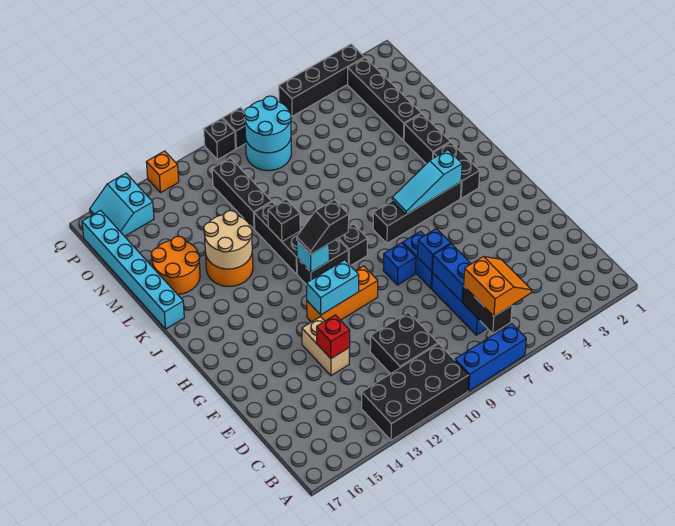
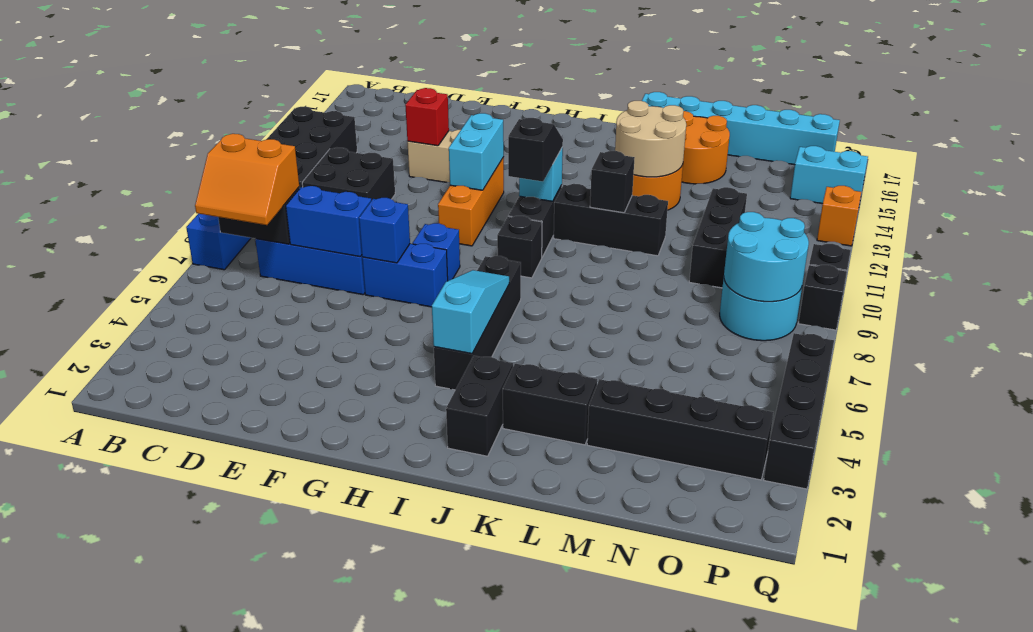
black brick I3:J3 level 1 -> black brick J2:J3 level 1
black brick M11:O11 level 1 -> black brick N10:N12 level 1

